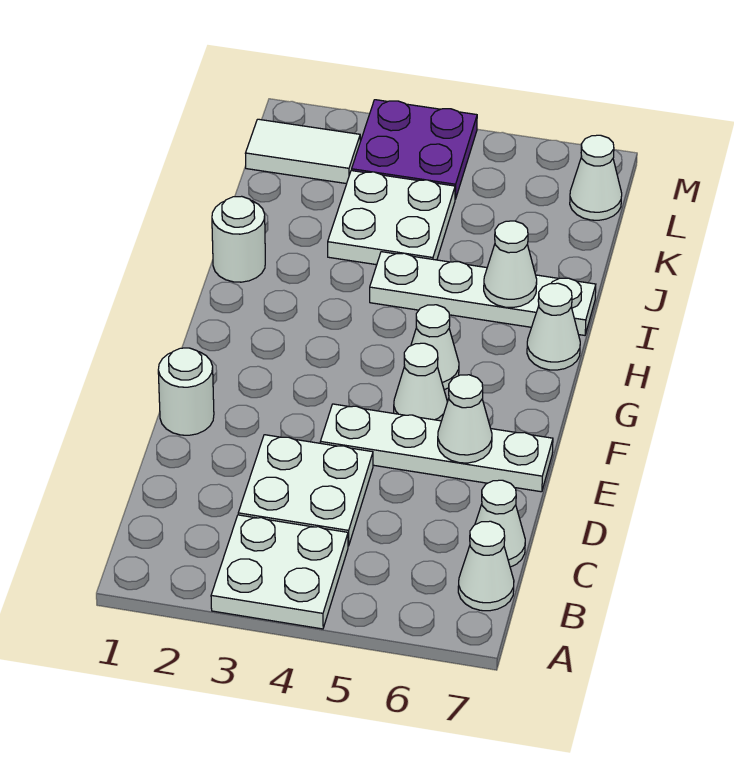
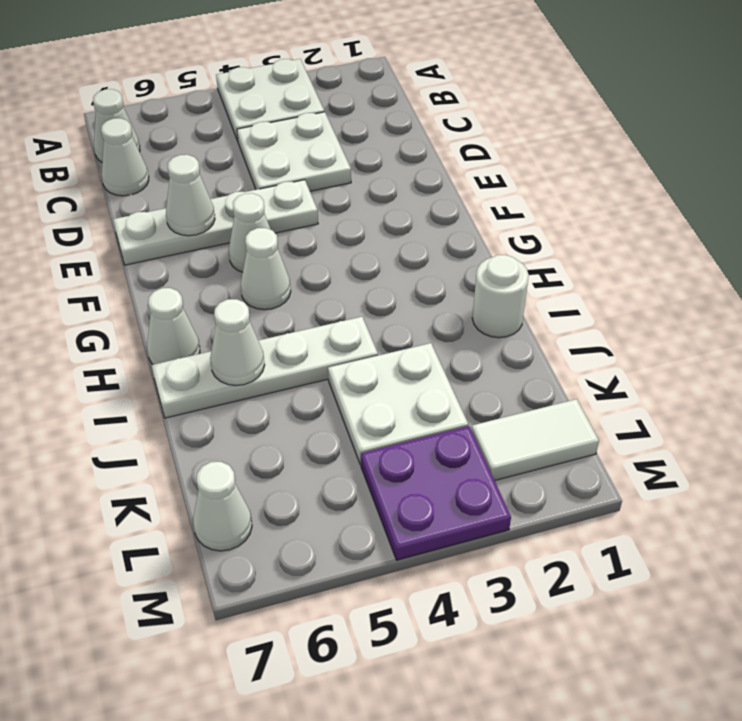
white round brick E1 level 1 -> none

